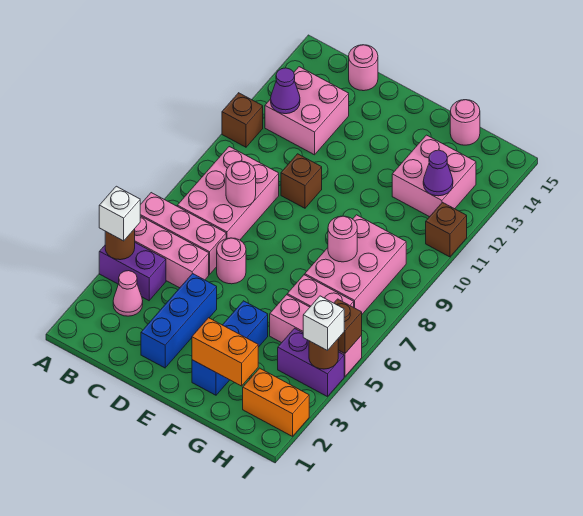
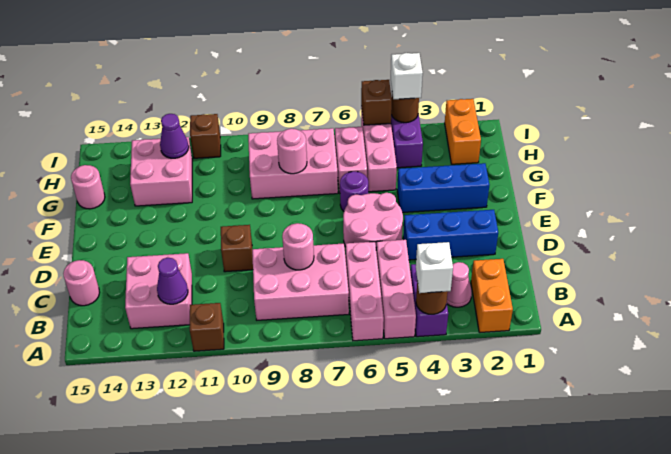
pink round brick D6 level 1 -> pink round brick D5:E6 level 1
orange brick F2:G2 level 2 -> orange brick A2:B2 level 1
none -> purple round brick F6 level 1

